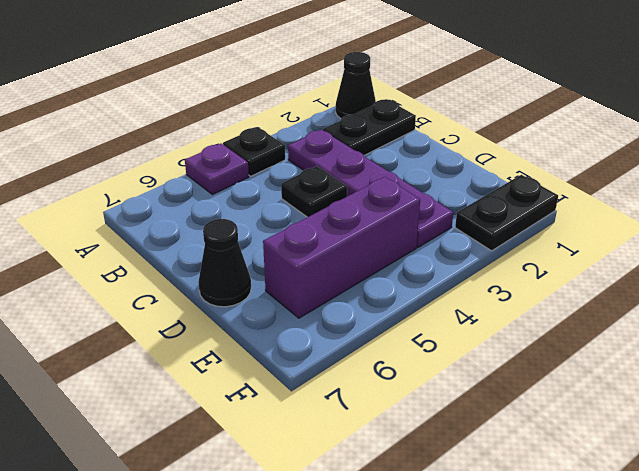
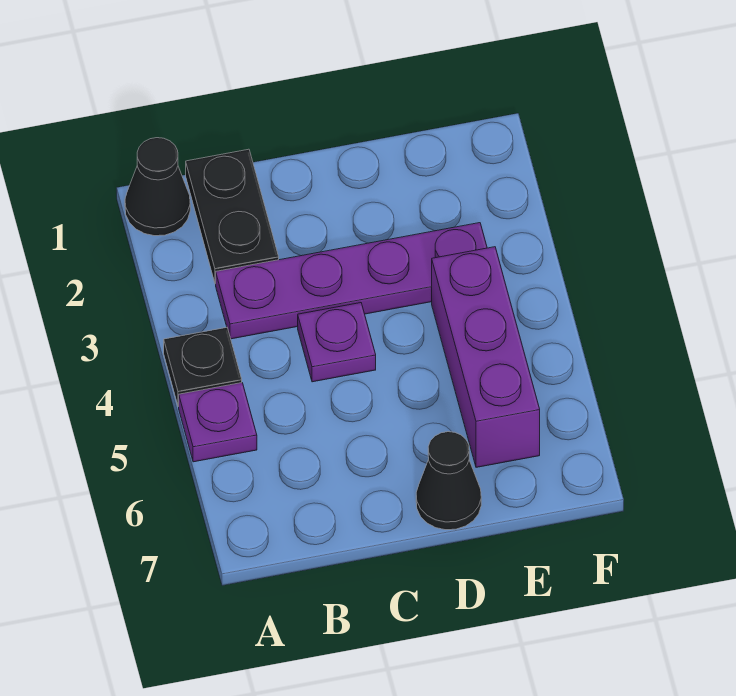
black plate C4 level 1 -> purple plate C4 level 1
black plate F1:F2 level 1 -> none

